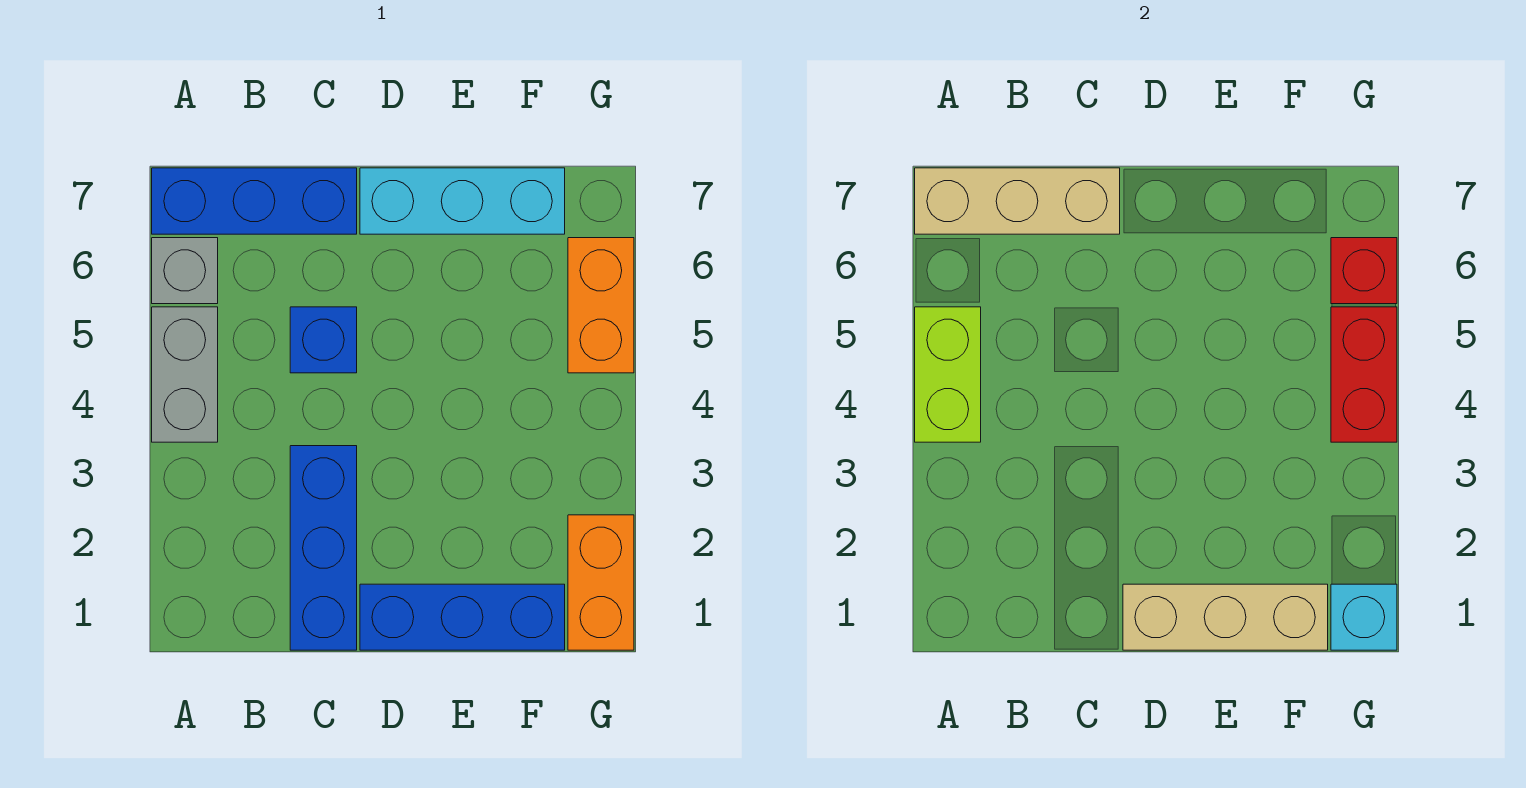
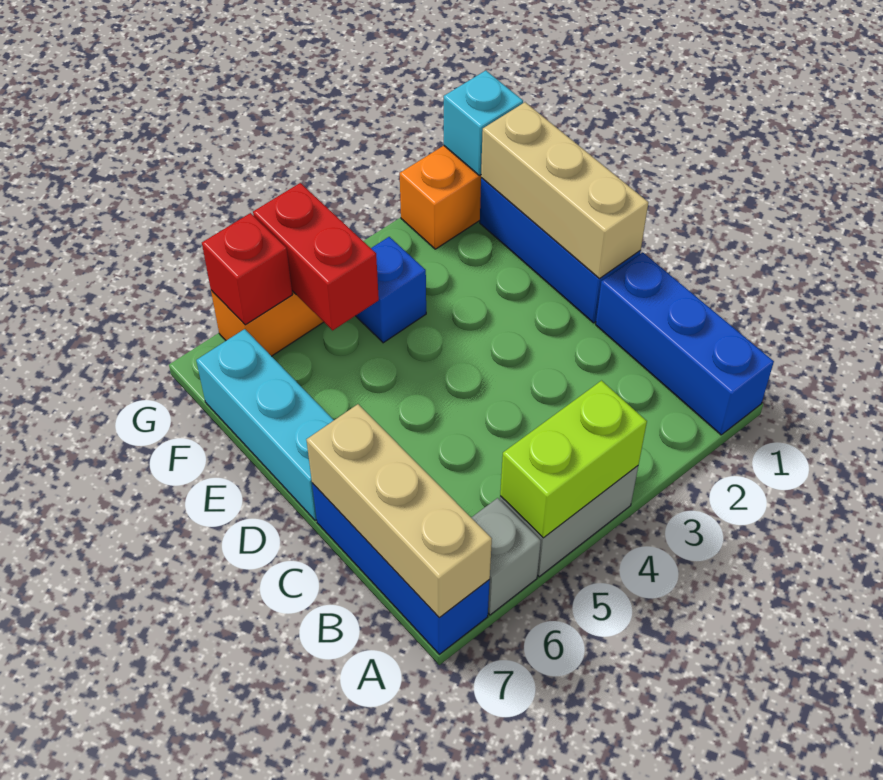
blue brick C1:C3 level 1 -> blue brick A1:C1 level 1
blue brick C5 level 1 -> blue brick F4 level 1
red brick G4:G5 level 2 -> red brick F5:G5 level 2

